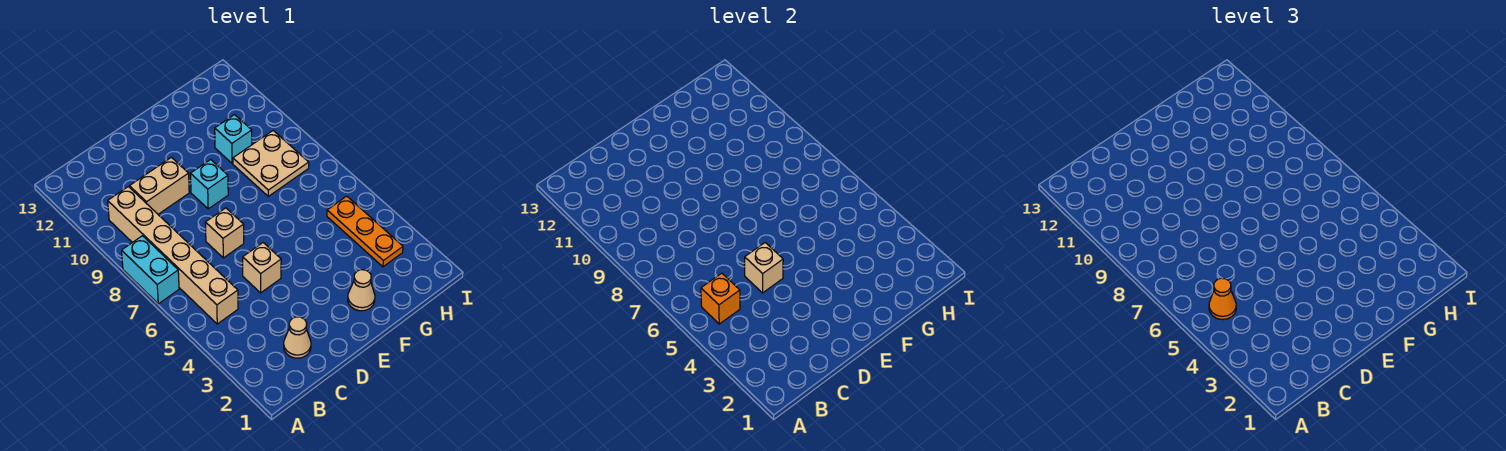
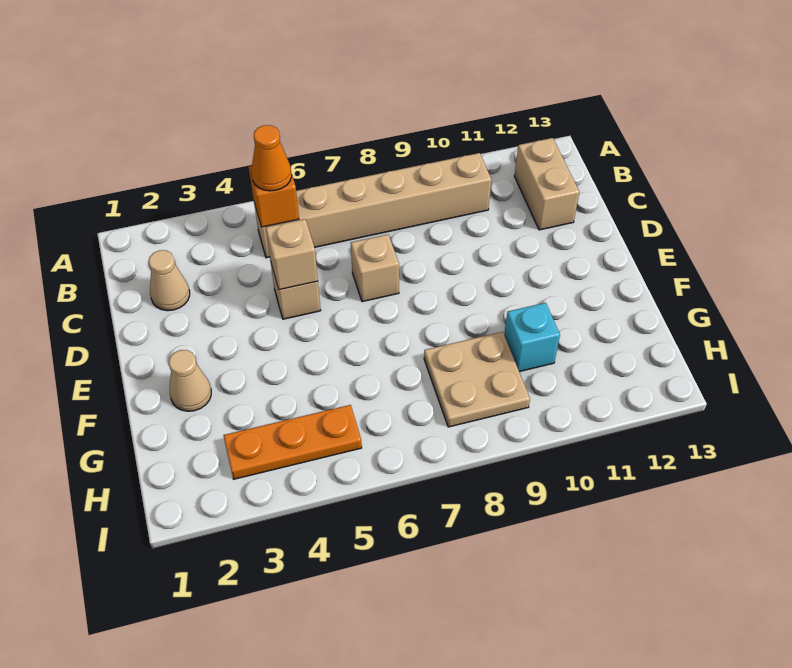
cyan brick A7:A8 level 1 -> none
tan brick C10:D10 level 1 -> tan brick B12:C12 level 1
cyan brick E9 level 1 -> none

